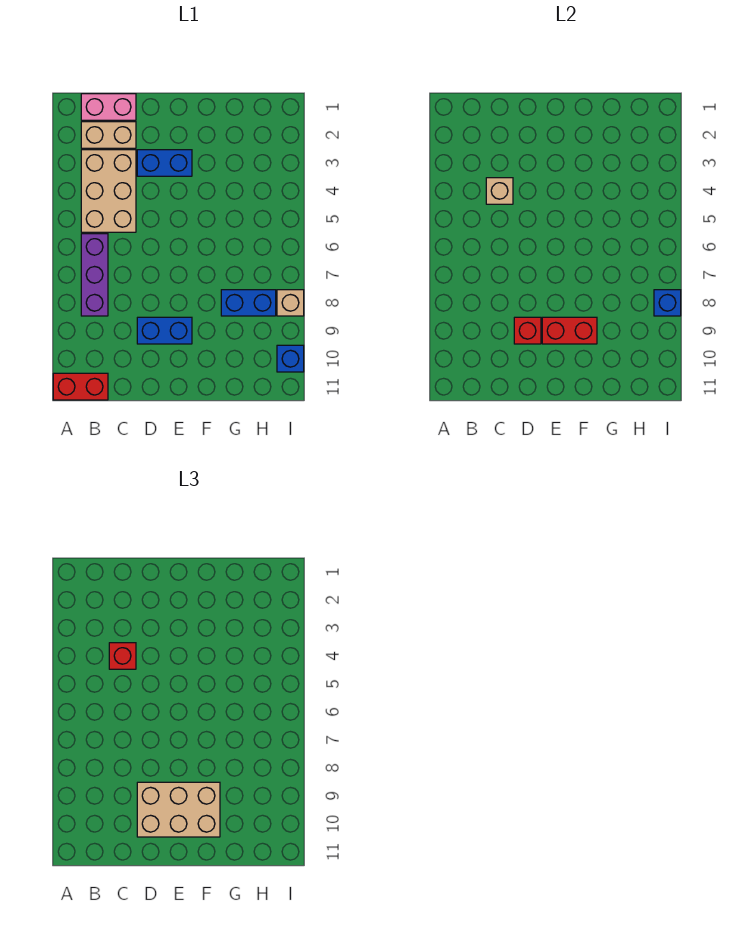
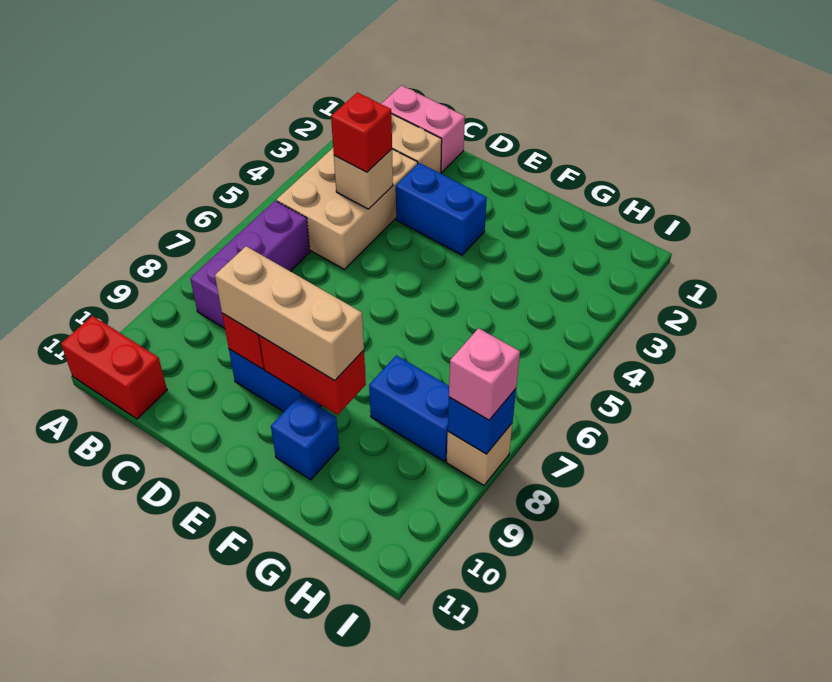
tan brick D9:F10 level 3 -> tan brick D9:F9 level 3
none -> pink brick I8 level 3
blue brick I10 level 1 -> blue brick F10 level 1

